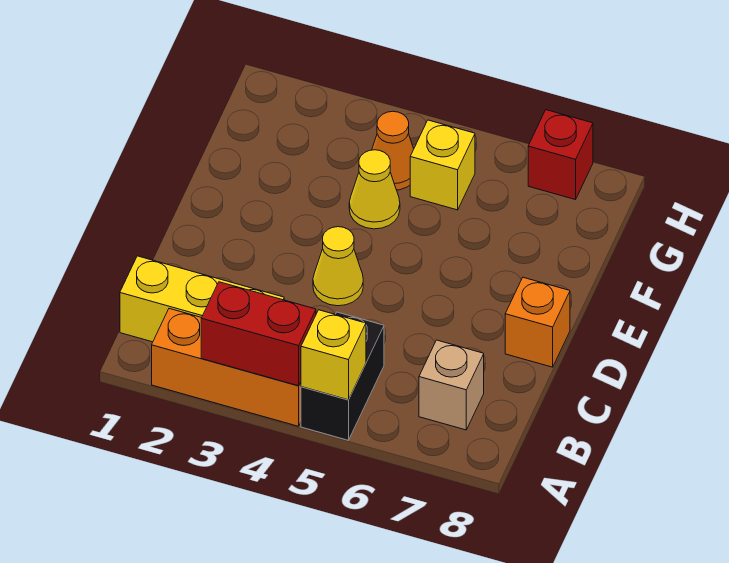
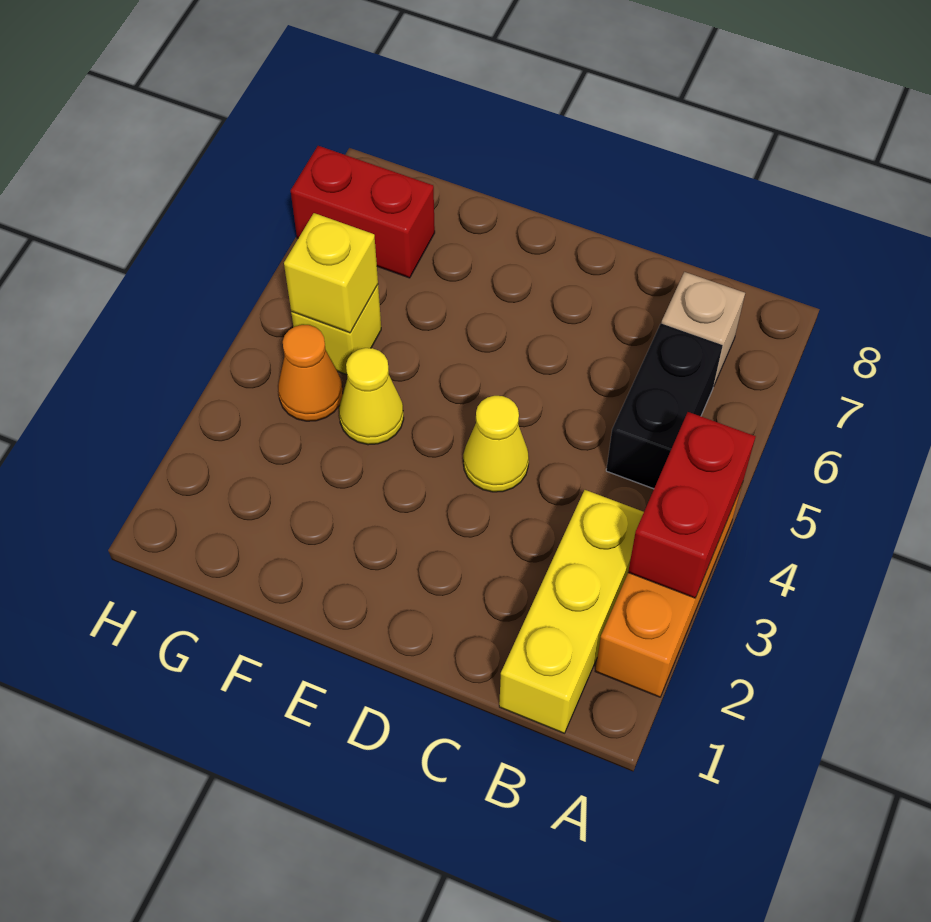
black brick A5:B5 level 1 -> black brick B5:B6 level 1
yellow brick A5 level 2 -> yellow brick G5 level 2
orange brick D8 level 1 -> none
red brick H7 level 1 -> red brick G7:H7 level 1

